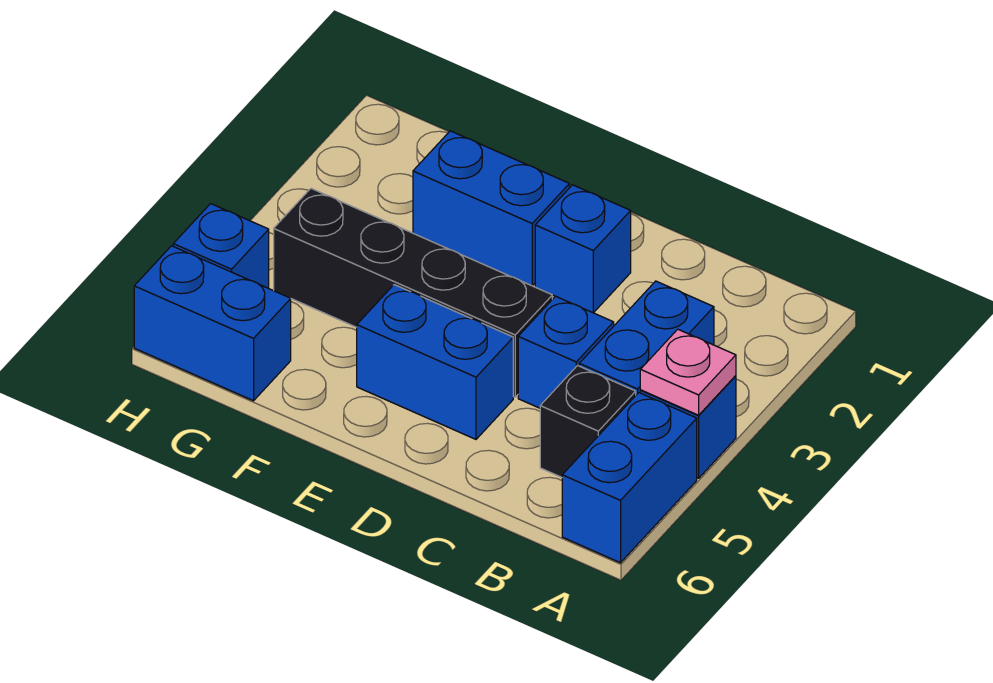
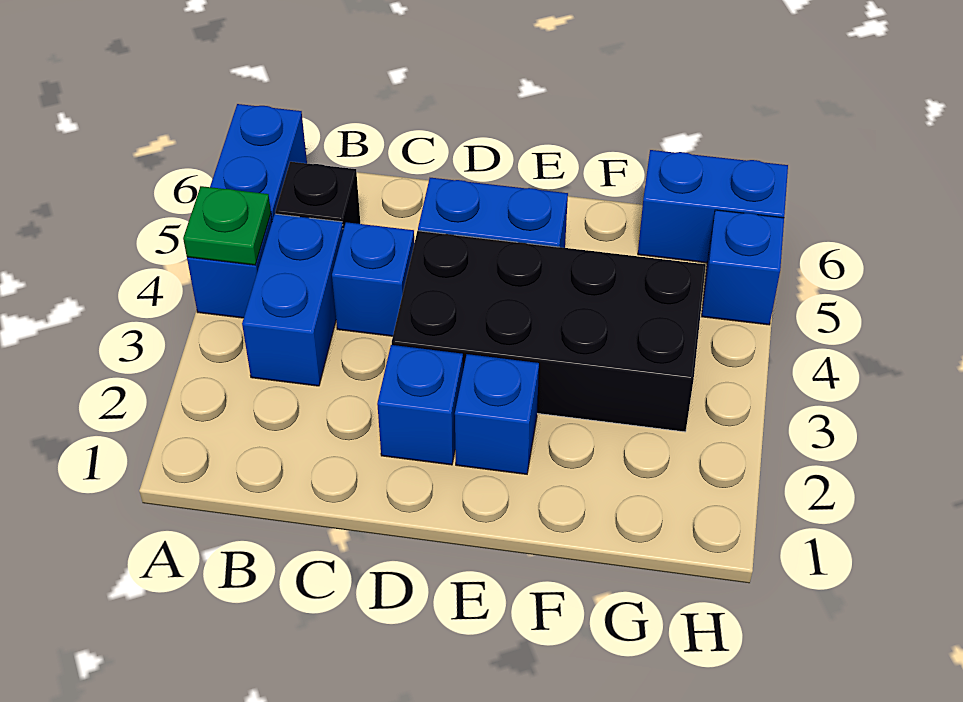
pink plate A4 level 2 -> green plate A4 level 2
black brick D4:G4 level 1 -> black brick D3:G4 level 1
blue brick E2:F2 level 1 -> blue brick E2 level 1

